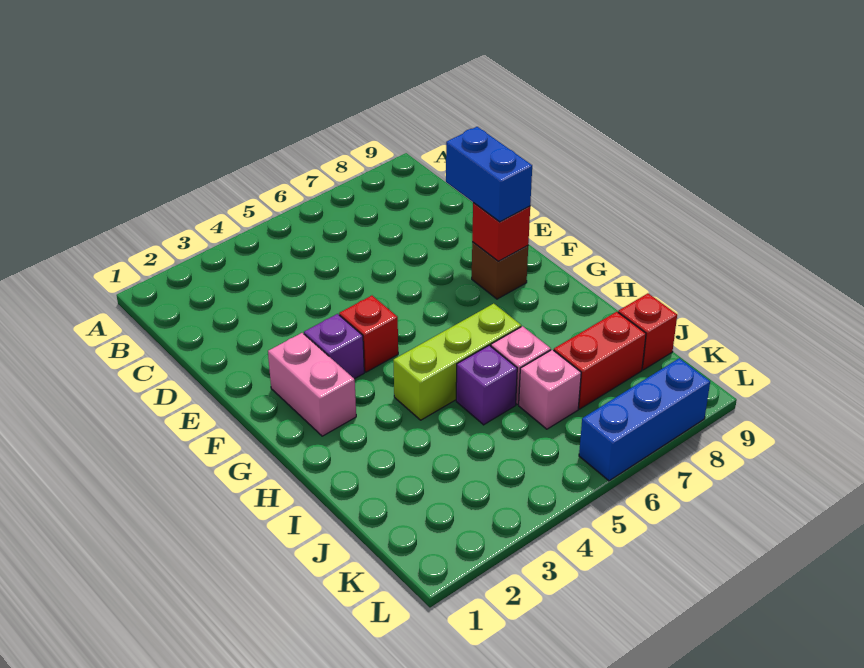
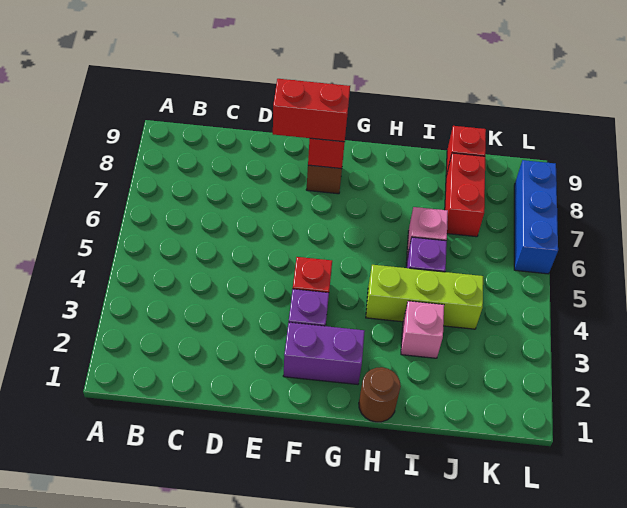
blue brick E8:F8 level 3 -> red brick E8:F8 level 3
pink brick F2:G2 level 1 -> purple brick F2:G2 level 1
none -> brown round brick H1 level 1
lime brick H4:H6 level 1 -> lime brick H4:J4 level 1
pink brick J6 level 1 -> pink brick I3 level 1

